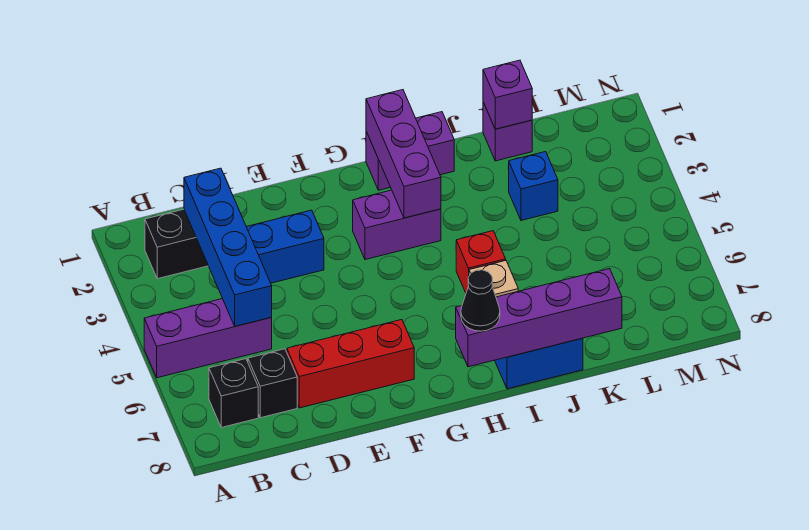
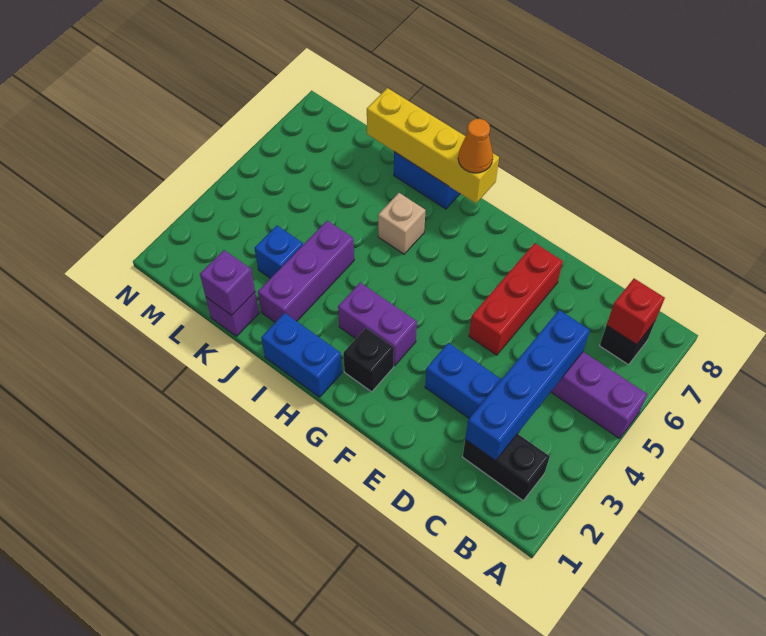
black brick C7 level 1 -> black brick G2 level 1
red brick D7:F7 level 1 -> red brick E5:E7 level 1
purple brick H1:I1 level 1 -> blue brick H1:I1 level 1
purple brick H1:H3 level 2 -> purple brick J2:J4 level 1
purple brick H8:K8 level 2 -> yellow brick H8:K8 level 2
black cone H8 level 3 -> orange cone H8 level 3
red brick I5 level 1 -> red brick B7 level 2

